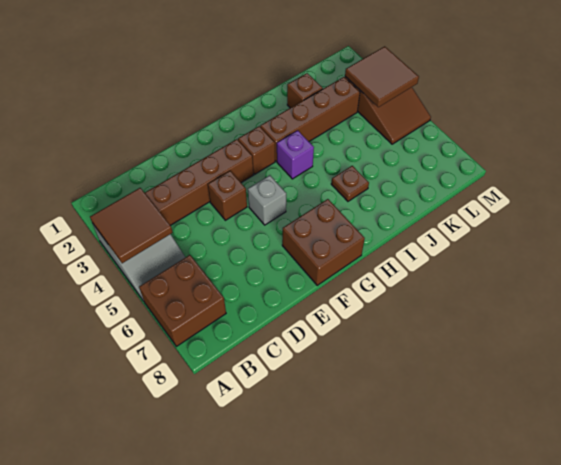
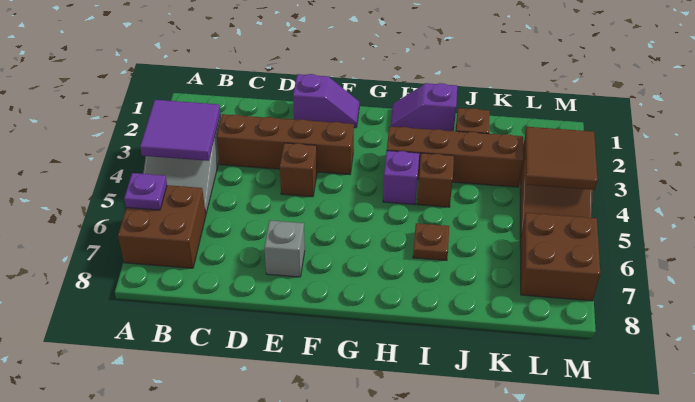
brown tile A3:B4 level 2 -> purple tile A3:B4 level 2
none -> purple plate A6 level 2
none -> purple slope E1:F1 level 1 top E
grey brick F5 level 1 -> grey brick E7 level 1
brown brick F7:G8 level 1 -> brown brick L6:M7 level 1
brown brick G3 level 1 -> brown brick I4 level 1
none -> purple slope H1:I1 level 1 top I

